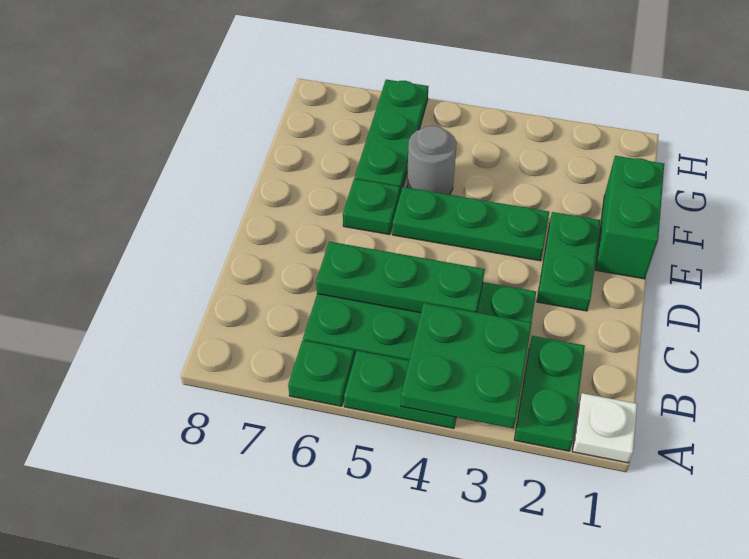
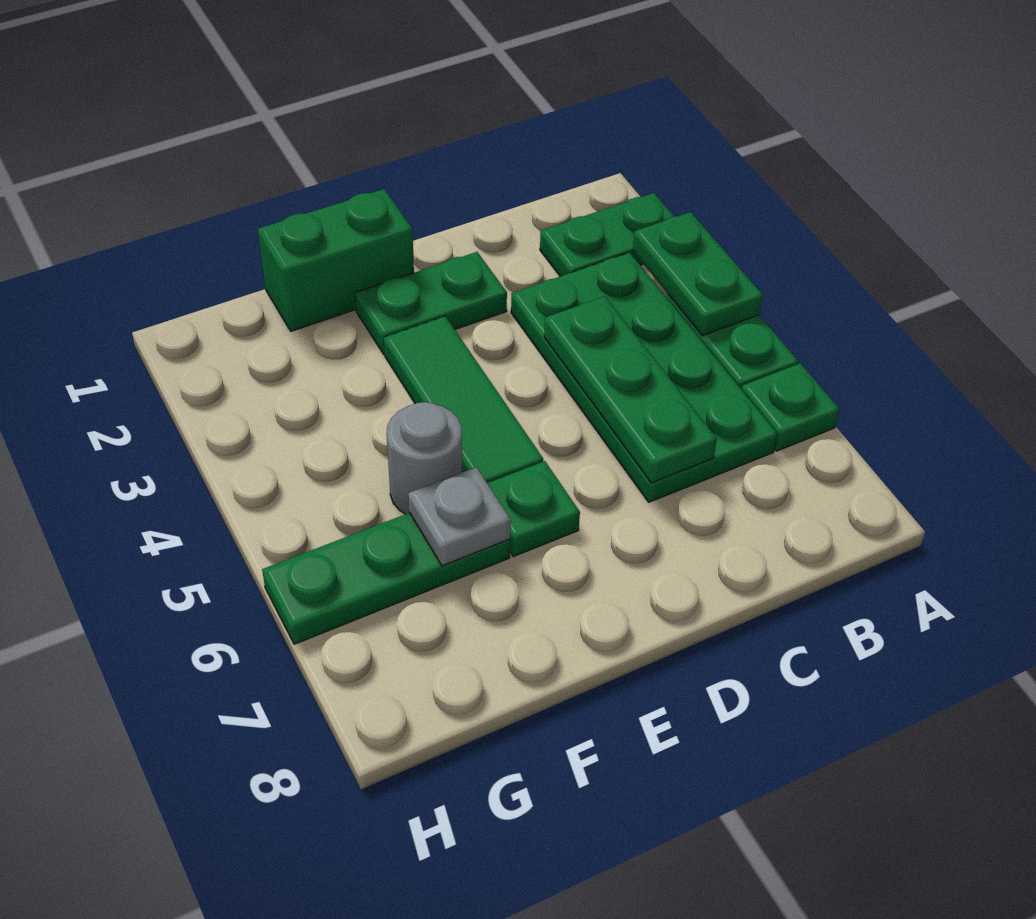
white plate A1 level 1 -> none
green plate A3:B4 level 2 -> green plate A3:A4 level 2
green plate E3:E5 level 1 -> green tile E3:E5 level 1
none -> grey plate F6 level 2

